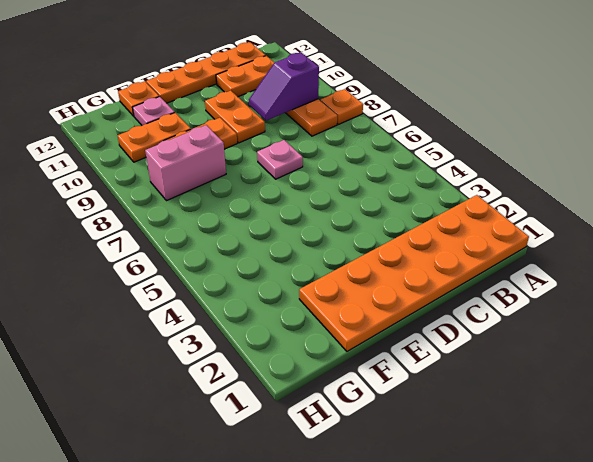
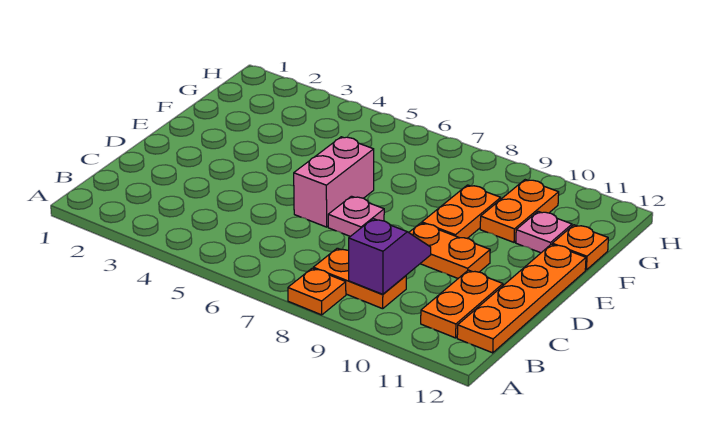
orange plate A1:F2 level 1 -> none
pink brick F8:G8 level 1 -> pink brick D6:E6 level 1

